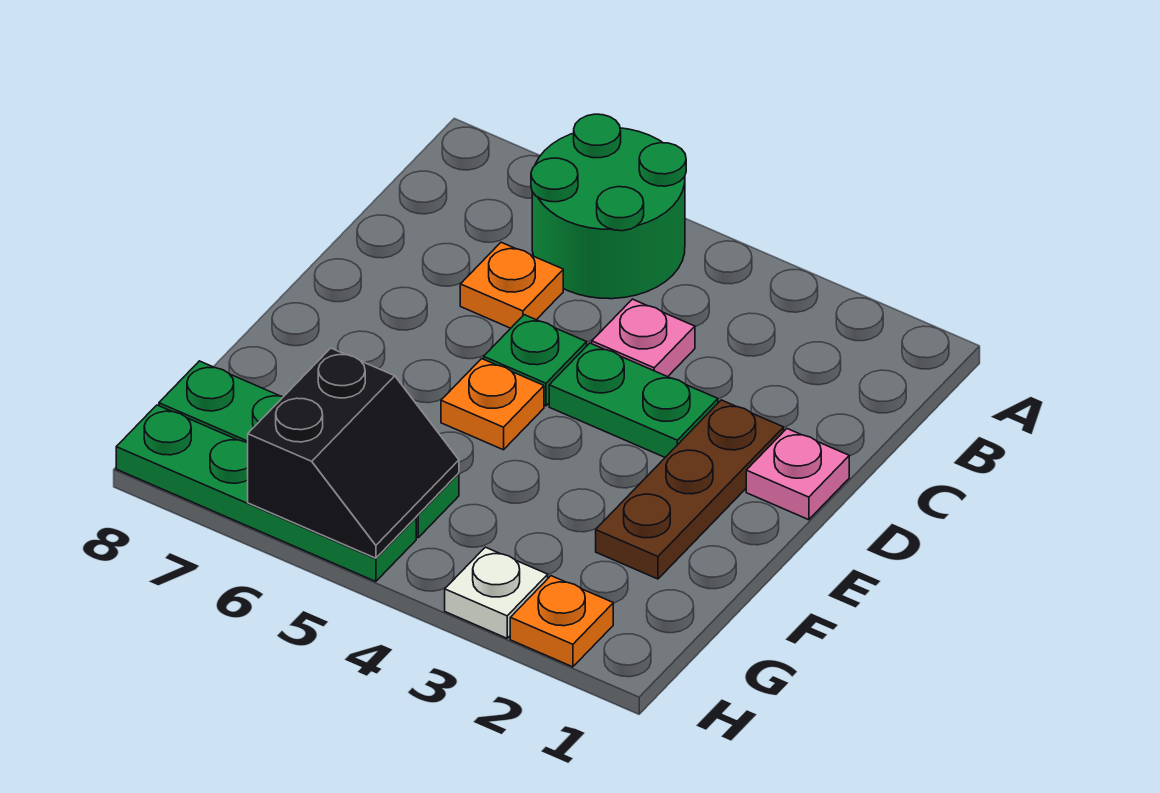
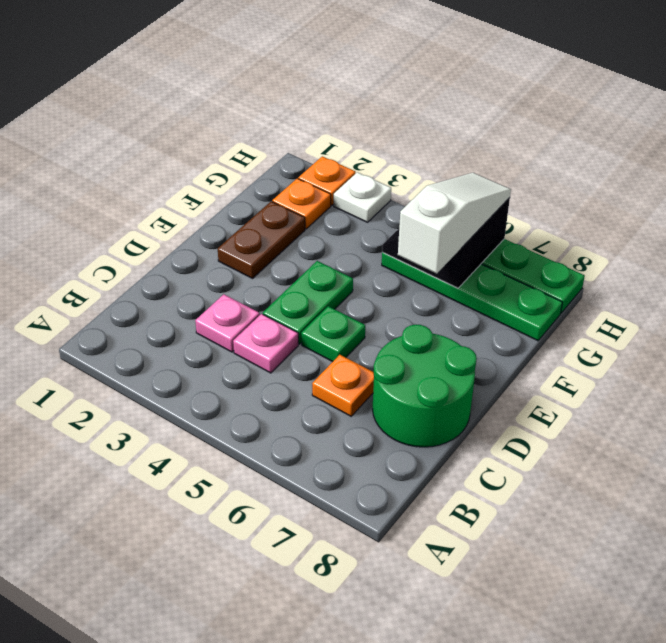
green round brick A5:B6 level 1 -> green round brick C7:D8 level 1
pink plate D1 level 1 -> pink plate C3 level 1
brown plate D2:F2 level 1 -> brown plate E2:F2 level 1
green plate D3:D4 level 1 -> green plate D4:E4 level 1
orange plate E5 level 1 -> orange plate G2 level 1
none -> white slope F6:H6 level 3 top F

